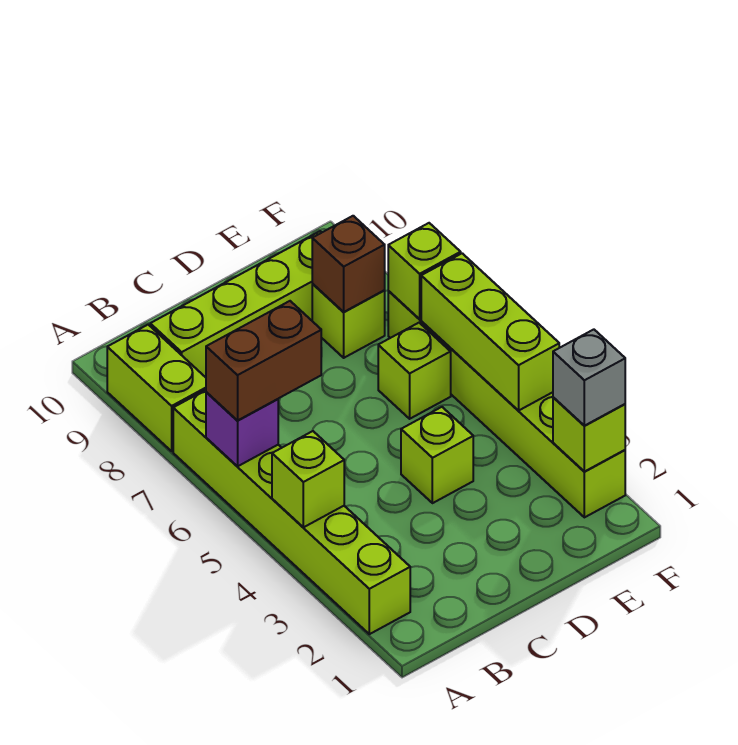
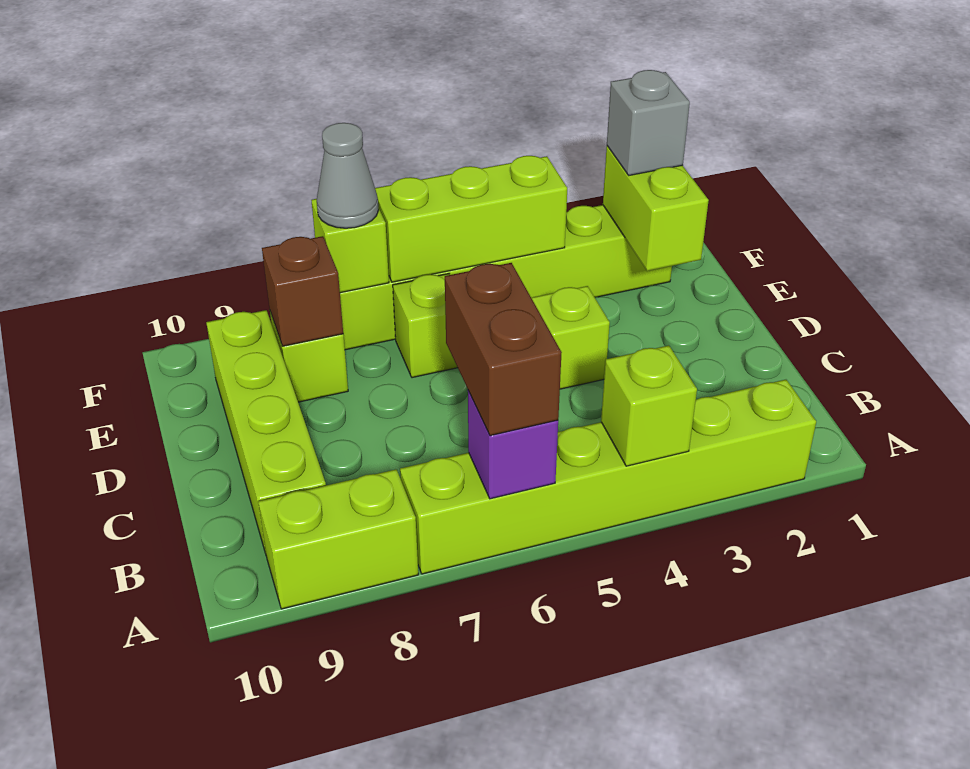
lime brick F2 level 2 -> lime brick E2:F2 level 2
none -> grey cone F7 level 3

